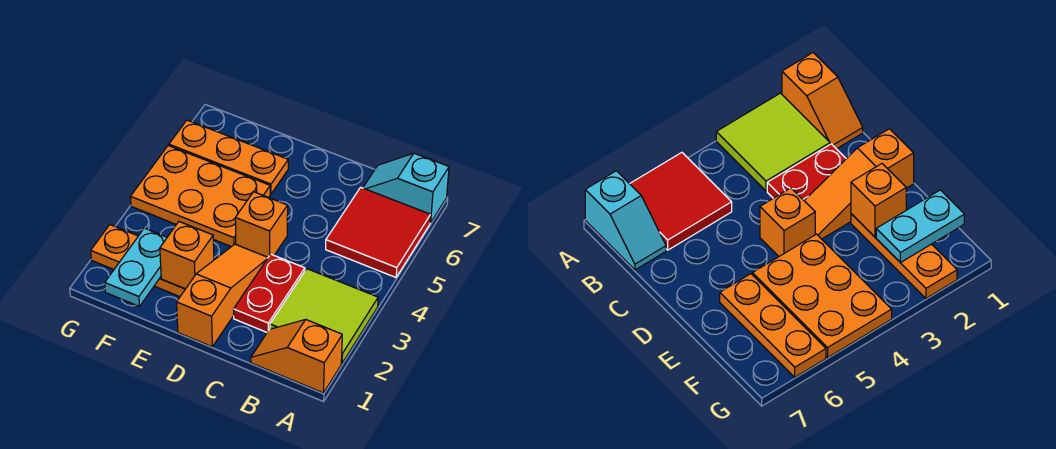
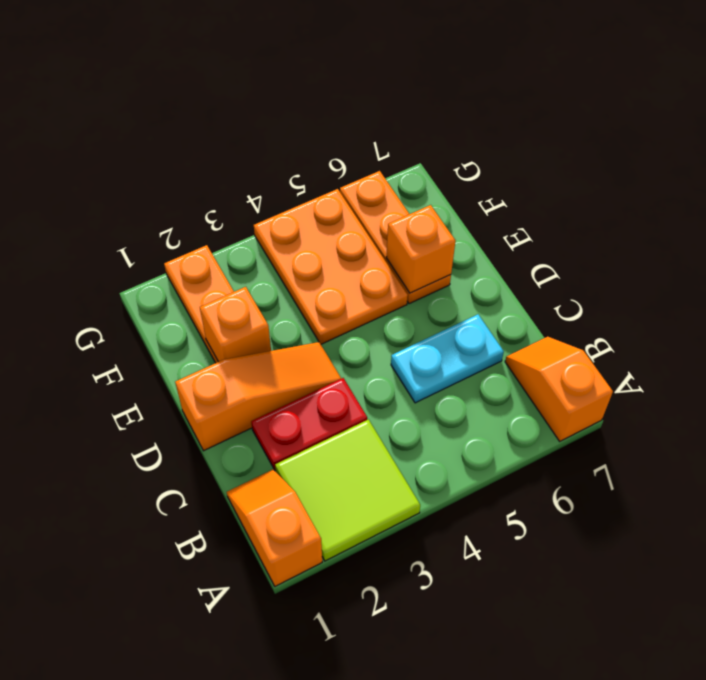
red tile A5:B6 level 1 -> none
cyan slope A7:B7 level 1 top A -> orange slope A7:B7 level 1 top A
orange brick D4 level 1 -> orange brick E6 level 2
cyan plate F1:F2 level 2 -> cyan plate C5:C6 level 1

